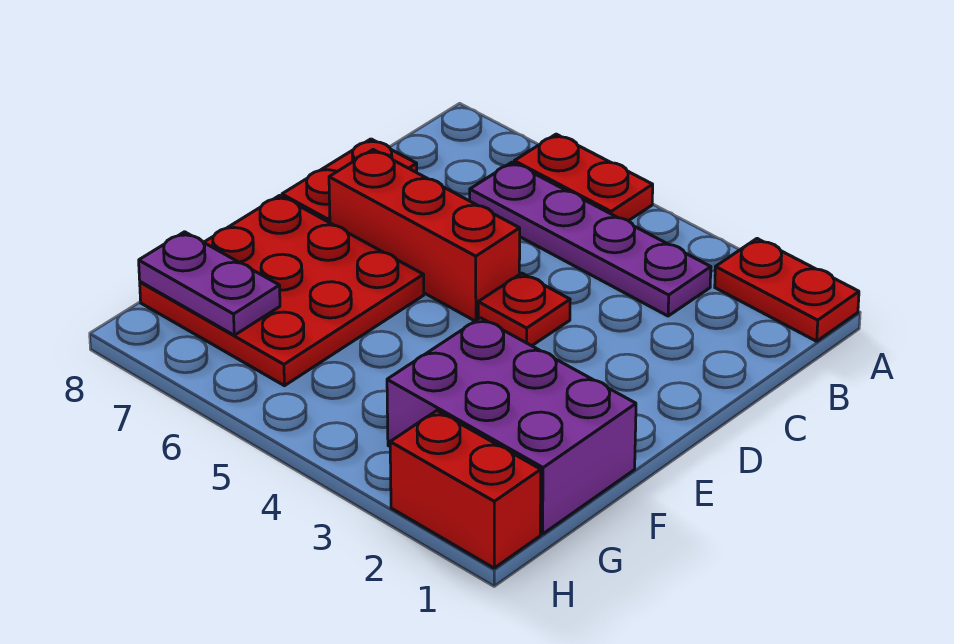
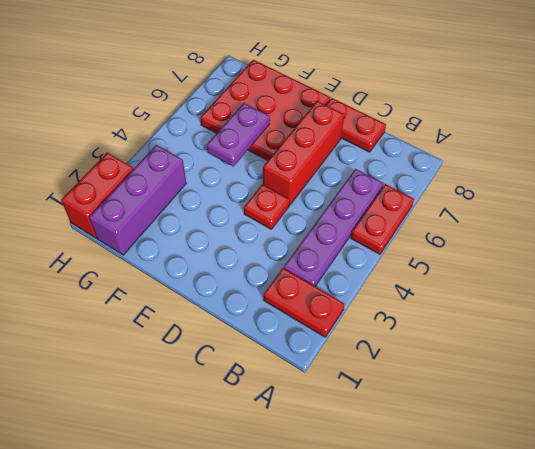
red plate A1:A2 level 1 -> red plate A2:B2 level 1
purple brick F1:G3 level 1 -> purple brick G1:G3 level 1
purple plate G7:G8 level 2 -> purple plate F5:F6 level 2

